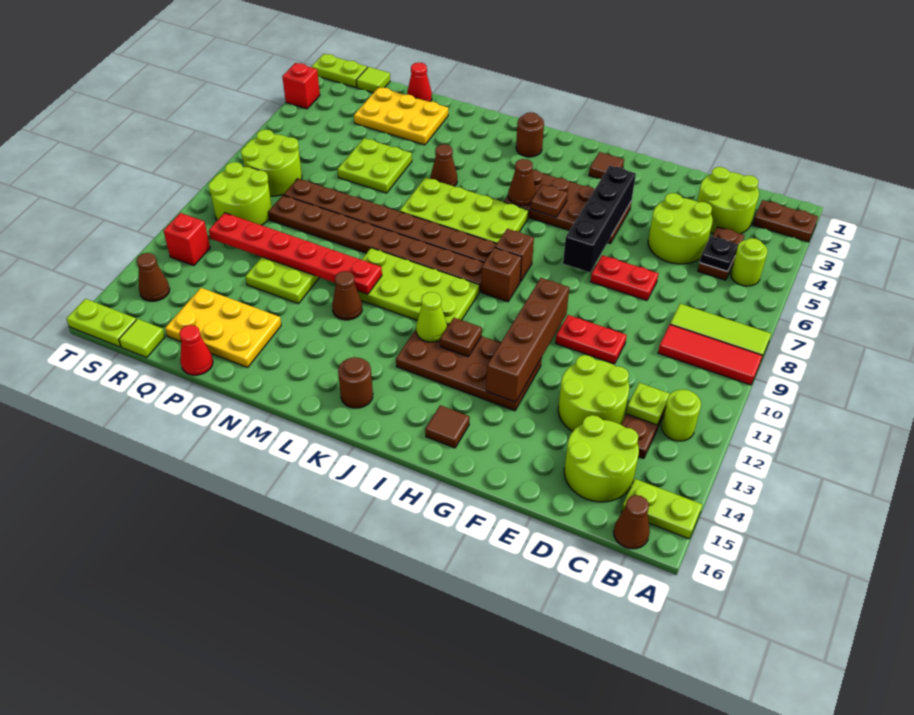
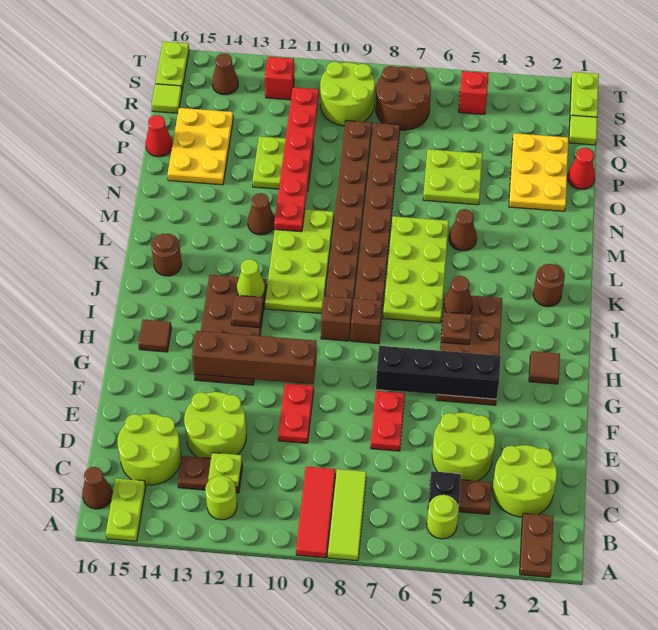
lime round brick R7:S8 level 1 -> brown round brick R7:S8 level 1
red brick T3 level 1 -> red brick S5 level 1

